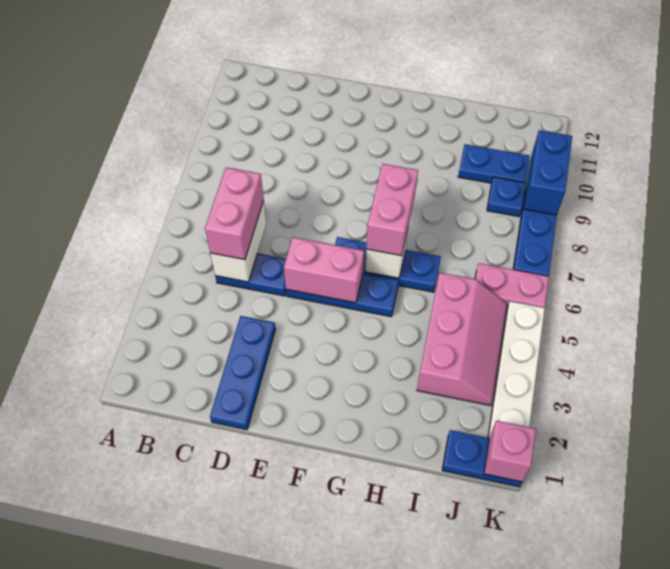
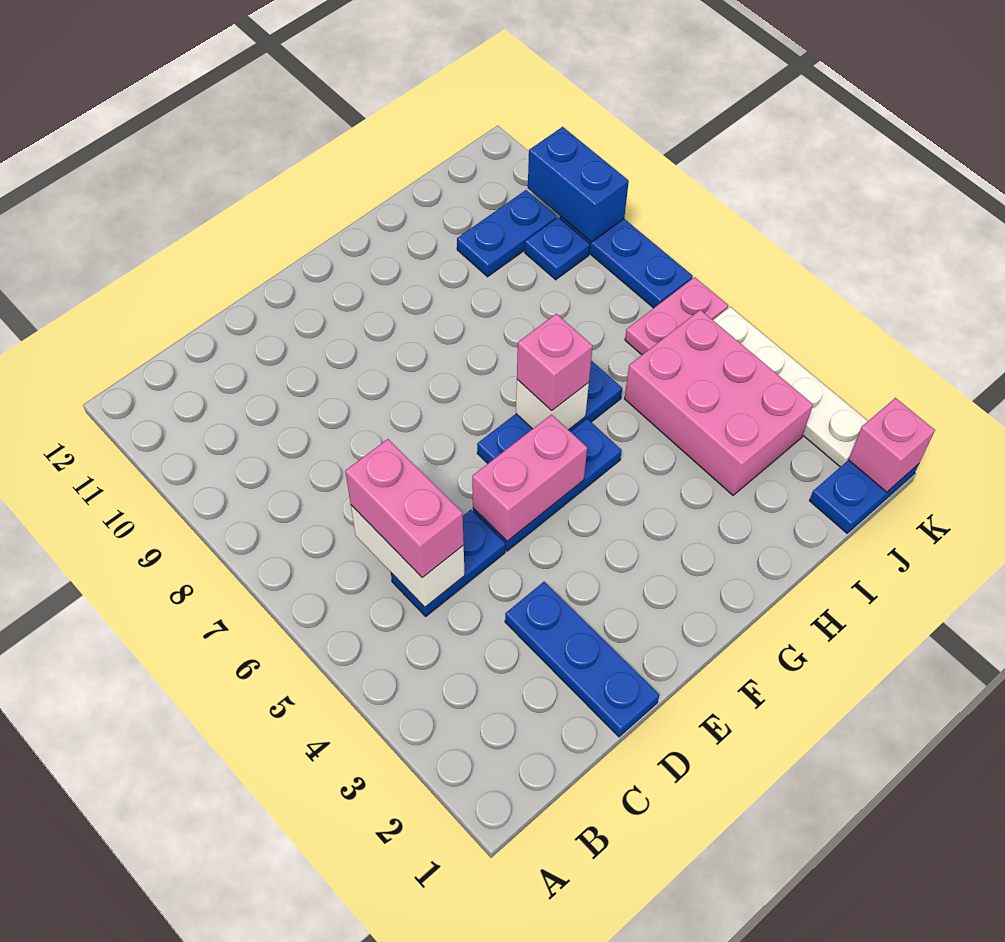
pink brick G6:G7 level 3 -> pink brick G6 level 3
pink slope I3:J5 level 1 top I -> pink brick I3:J5 level 1

